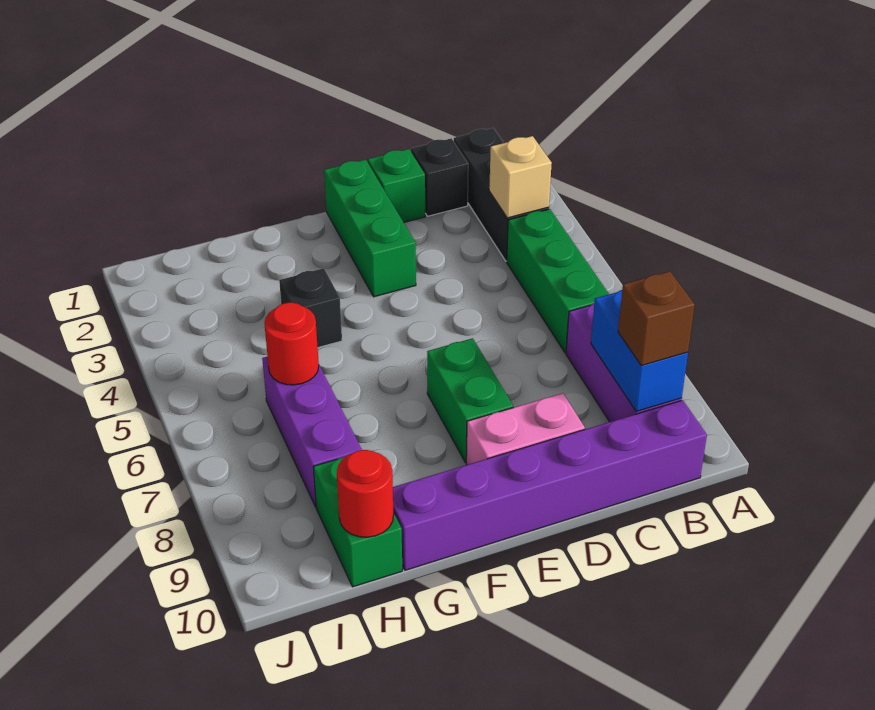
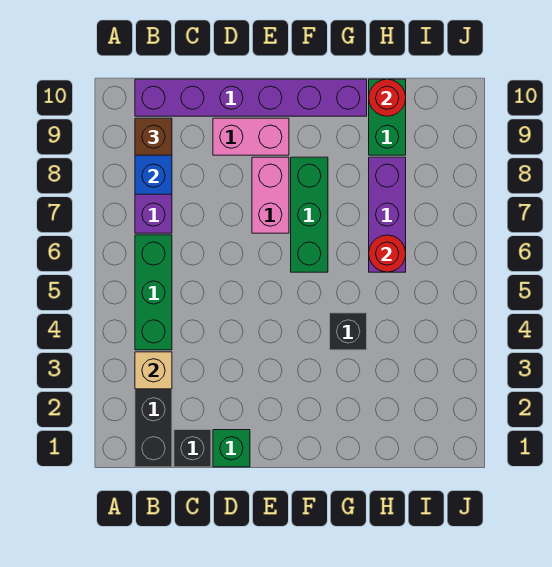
green brick E1:E3 level 1 -> green brick F6:F8 level 1
green brick E7:E8 level 1 -> pink brick E7:E8 level 1

